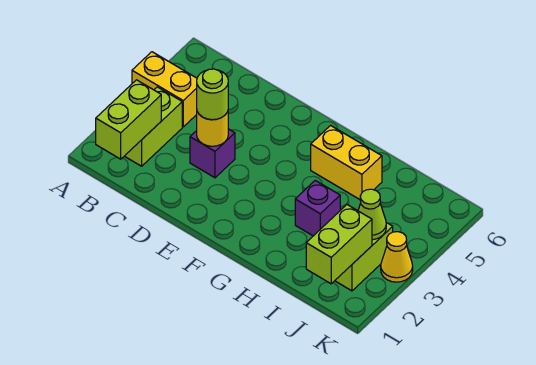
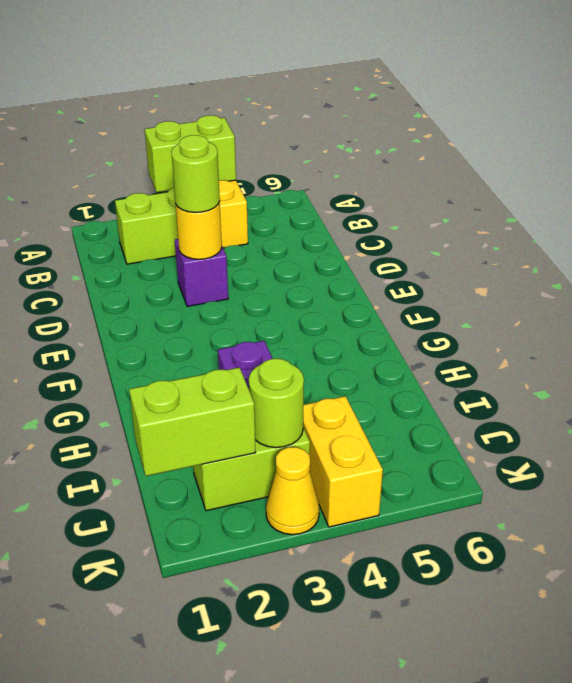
lime brick B1:B2 level 2 -> lime brick A3:A4 level 2
yellow brick G5:H5 level 1 -> yellow brick J4:K4 level 1
lime cone J3 level 2 -> lime round brick J3 level 2

